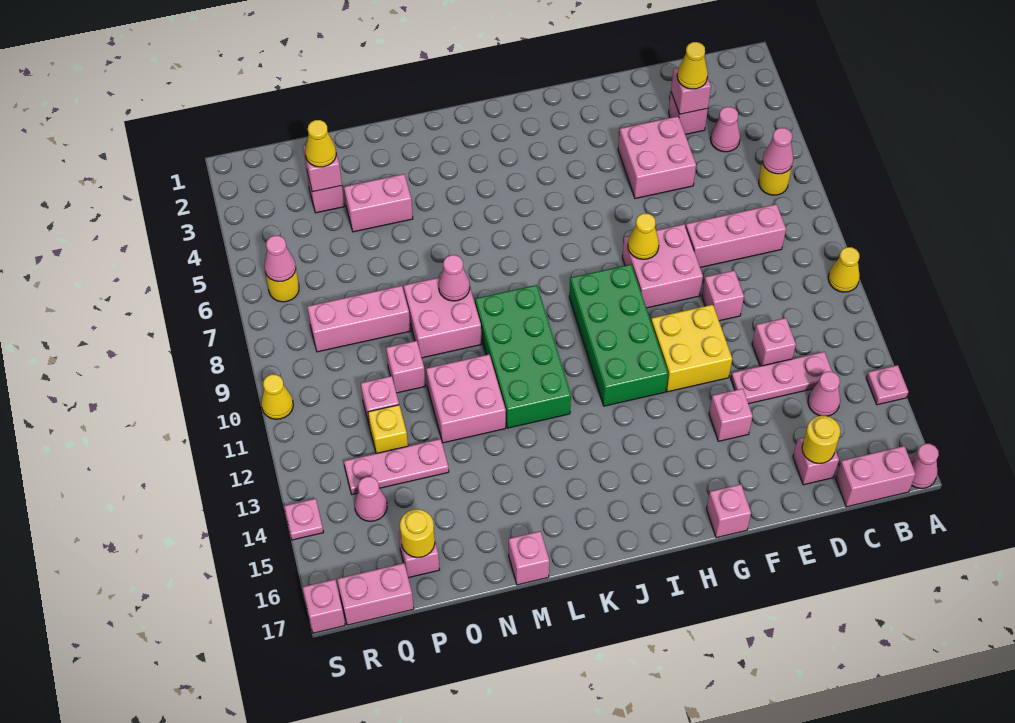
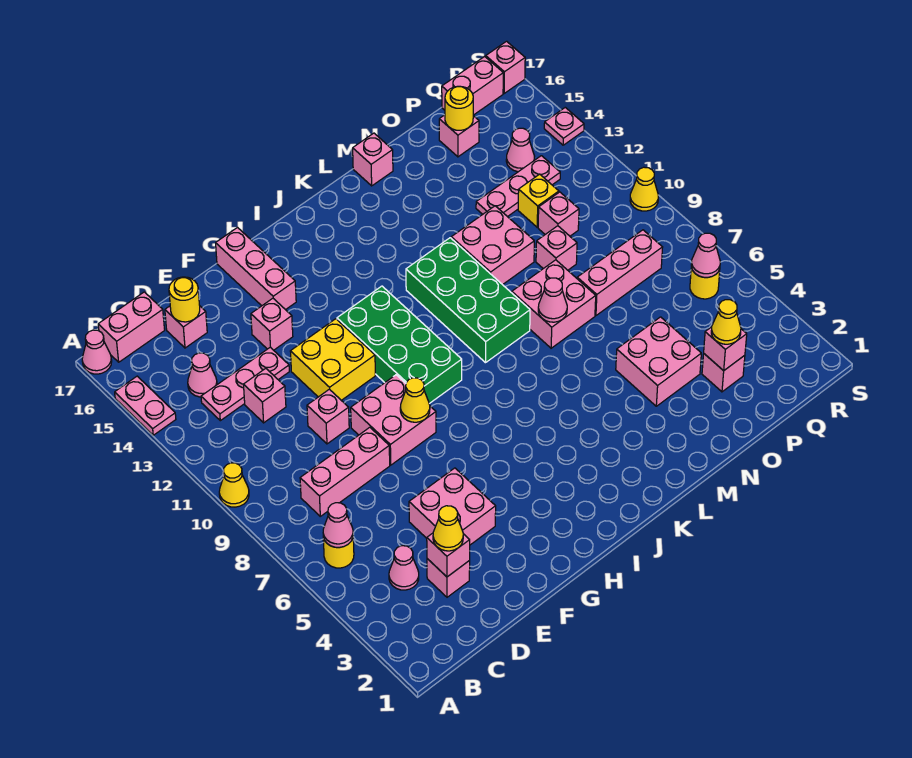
pink plate A14 level 1 -> pink plate A14:A15 level 1
pink brick G17 level 1 -> pink brick G15:G17 level 1
pink brick N4:O4 level 1 -> pink brick N4:O5 level 1

